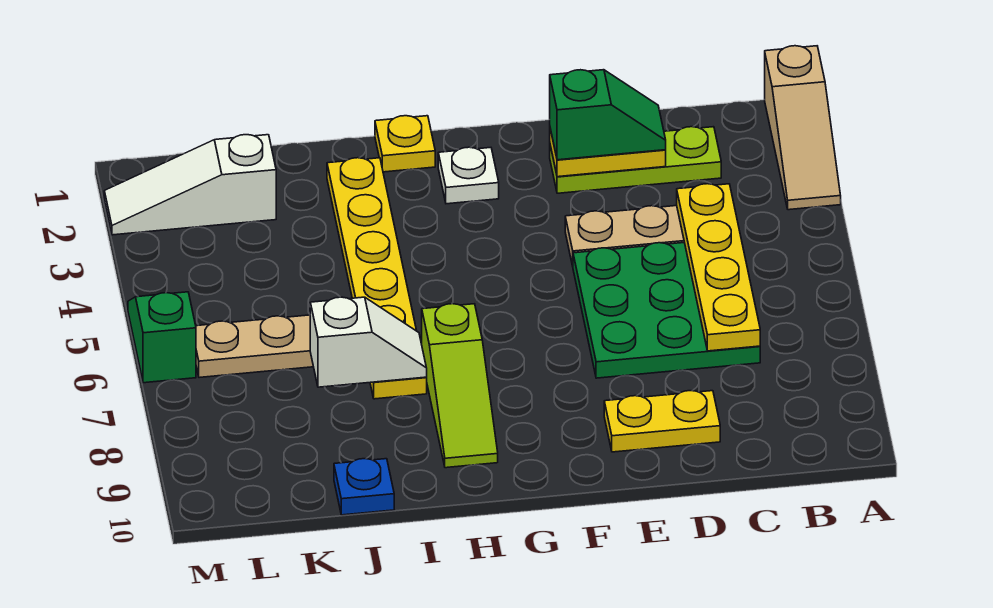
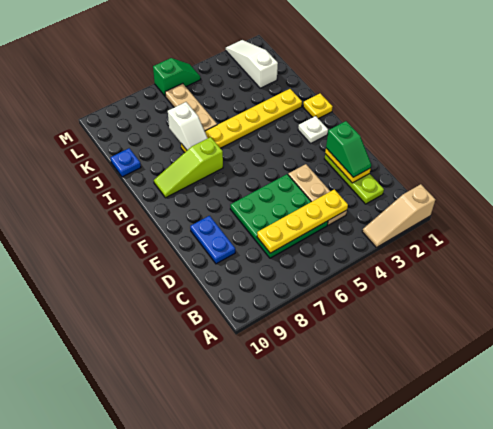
yellow plate D9:E9 level 1 -> blue plate D9:E9 level 1

